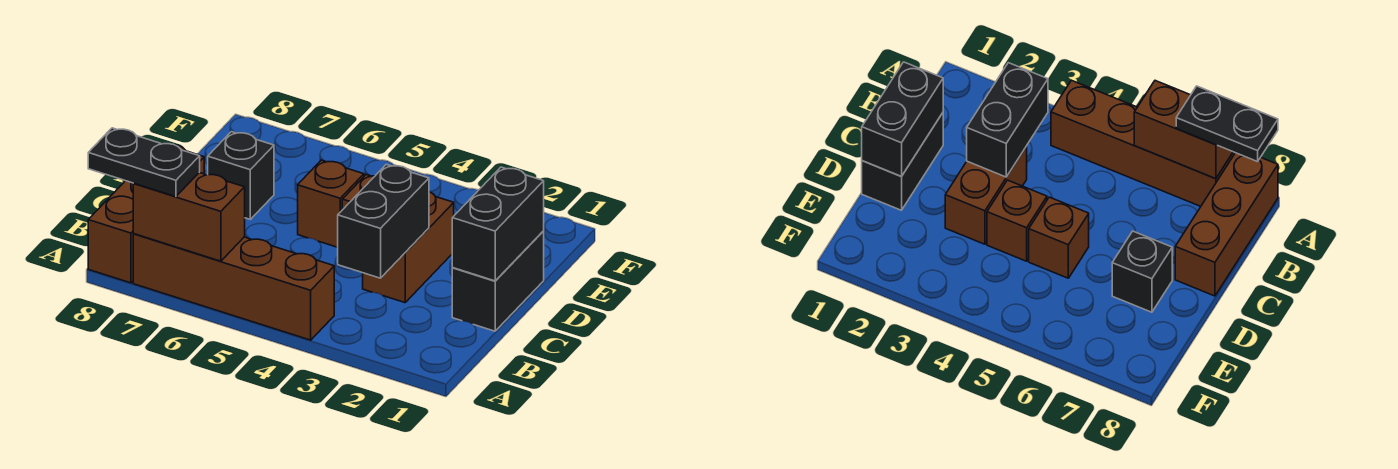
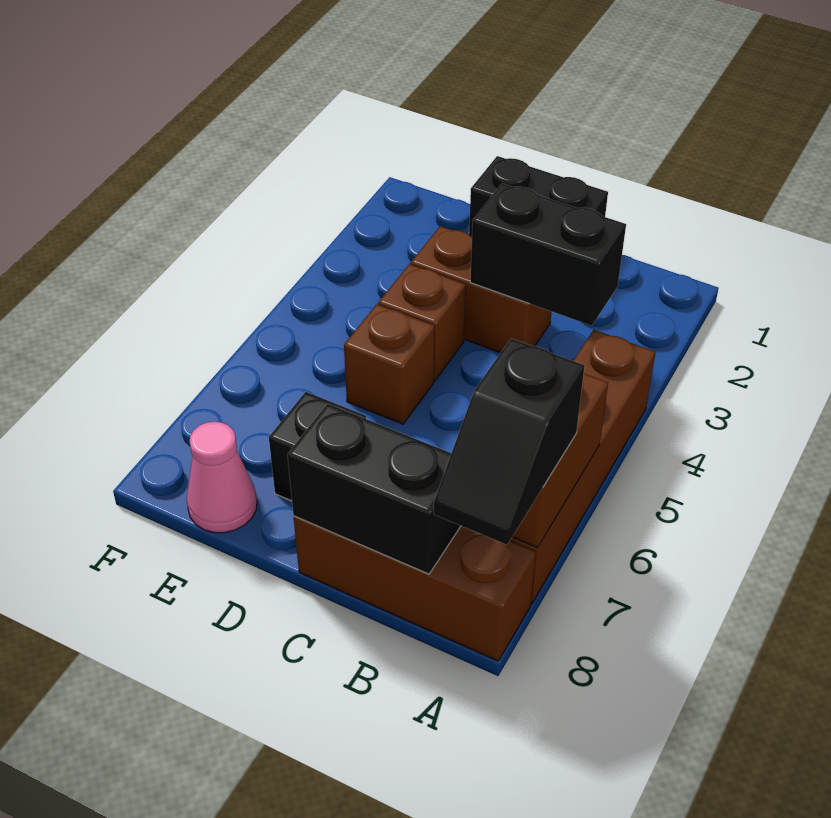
black plate A7:A8 level 3 -> black slope A7:A8 level 3 top 7
black brick C1:D1 level 2 -> black brick B8:C8 level 2
none -> pink cone E8 level 1

